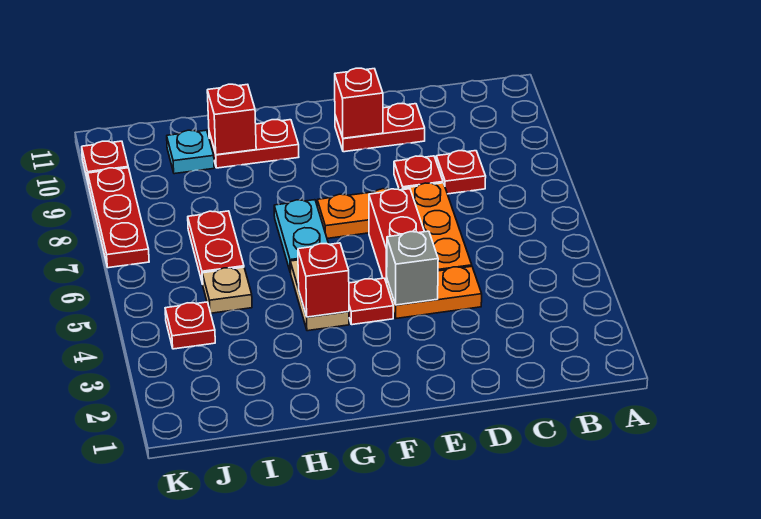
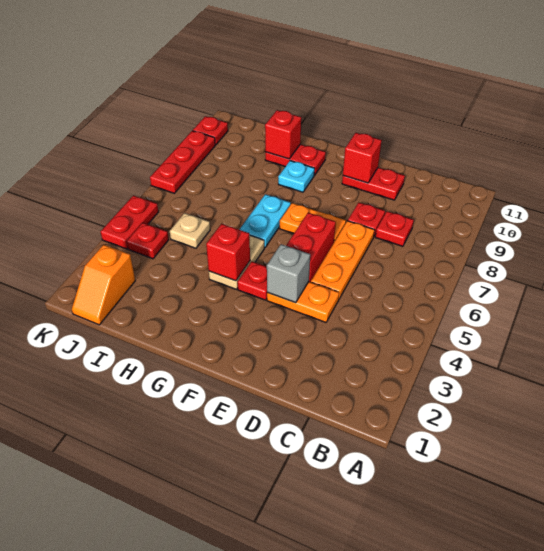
red plate I6:I7 level 1 -> red plate K4:K5 level 1
cyan plate I10 level 1 -> cyan plate G9 level 1
none -> orange slope J1:J2 level 1 top 2

